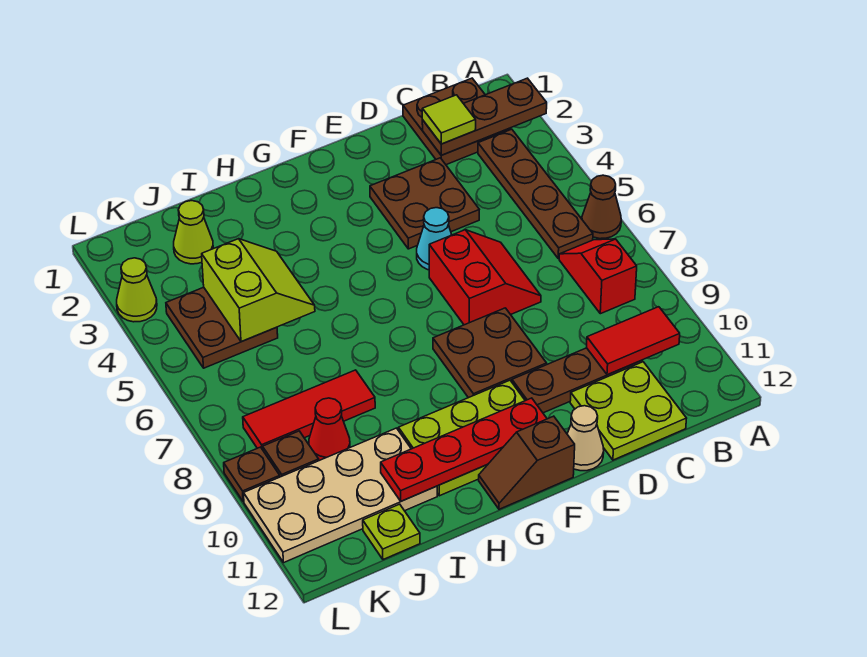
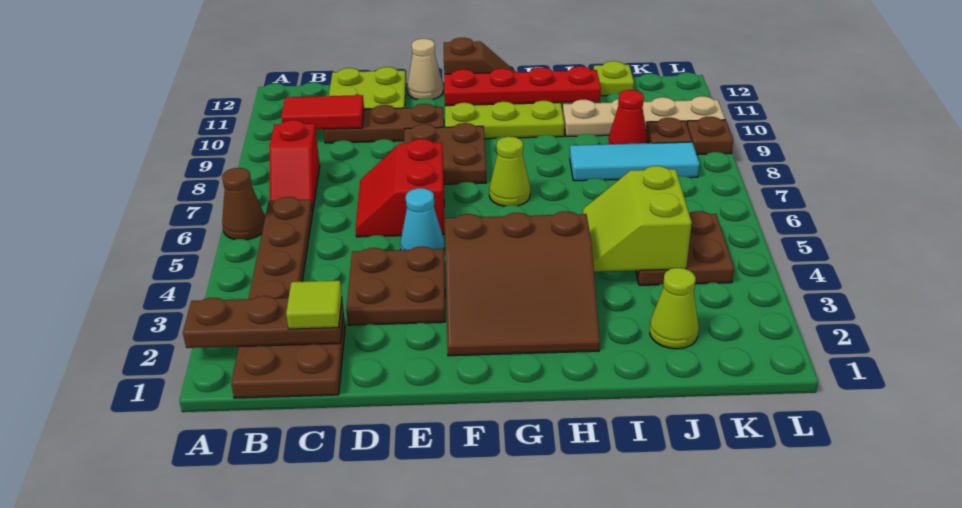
none -> brown slope F2:H4 level 1 top 4
red tile I8:K8 level 1 -> cyan tile I8:K8 level 1
tan plate I10:L11 level 1 -> tan plate I10:L10 level 1
lime cone L3 level 1 -> lime cone G7 level 1

